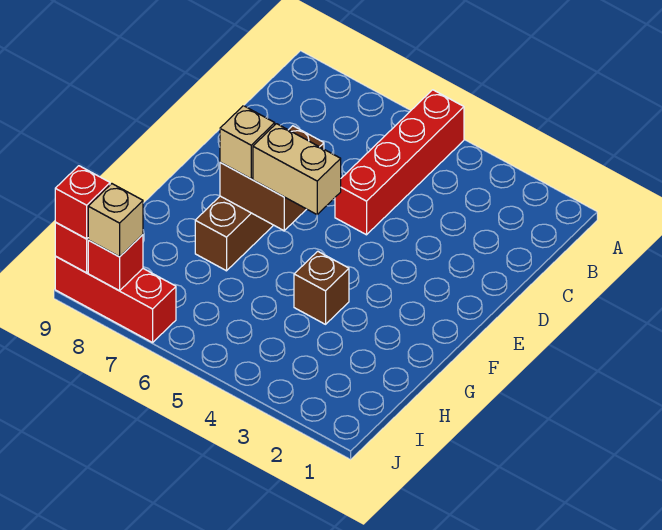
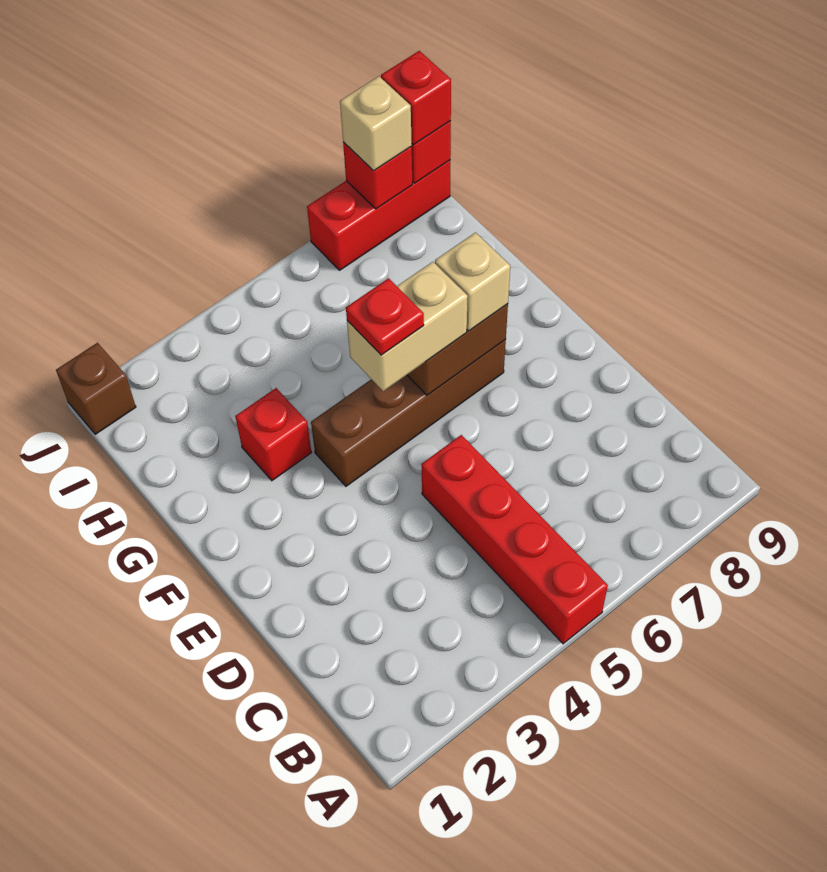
brown brick D7:G7 level 1 -> brown brick F4:F7 level 1
none -> red plate F5 level 4
none -> red brick G3 level 1
brown brick G4 level 1 -> brown brick J1 level 1

